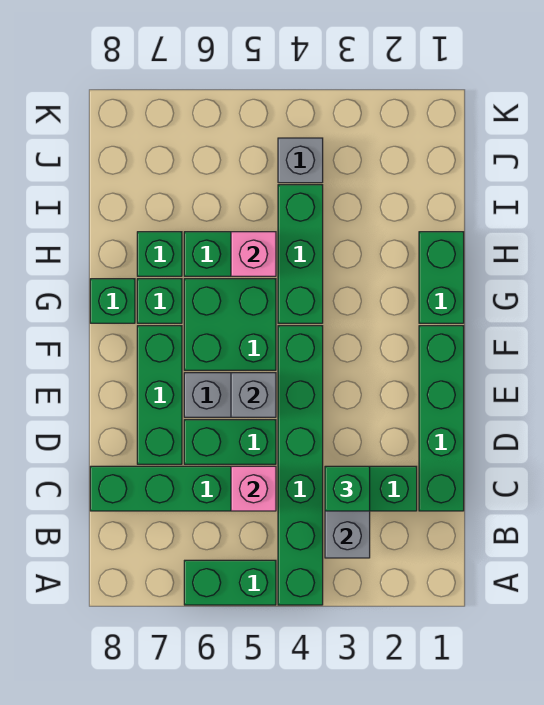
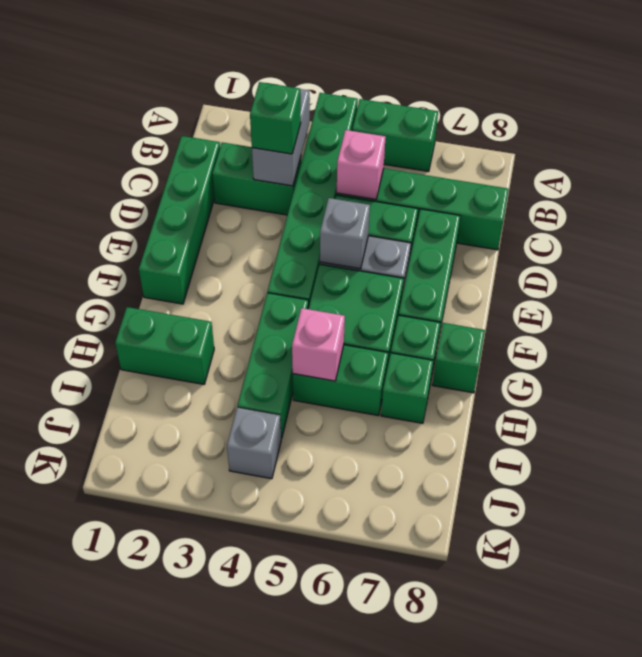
green brick G1:H1 level 1 -> green brick H1:H2 level 1

